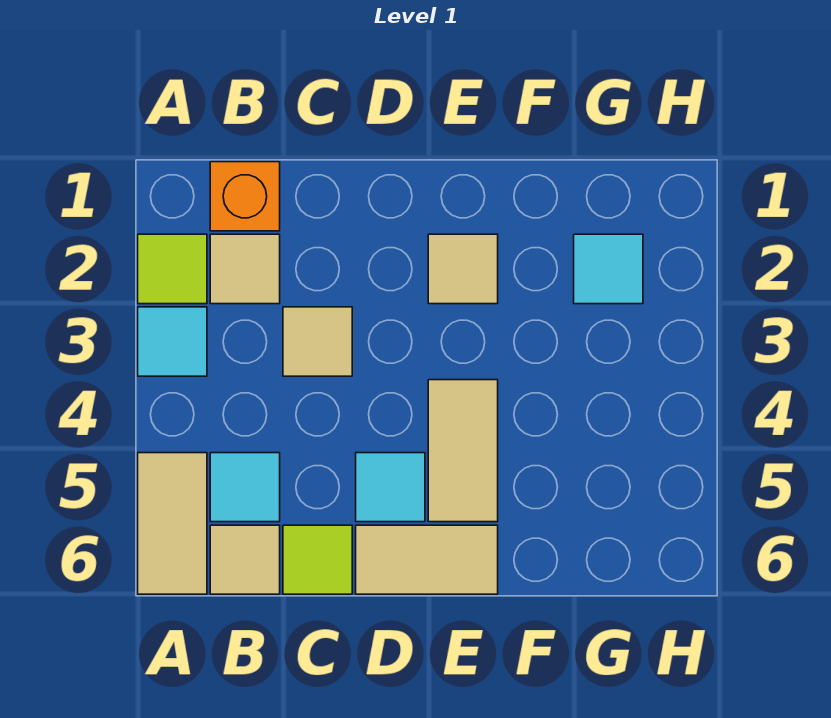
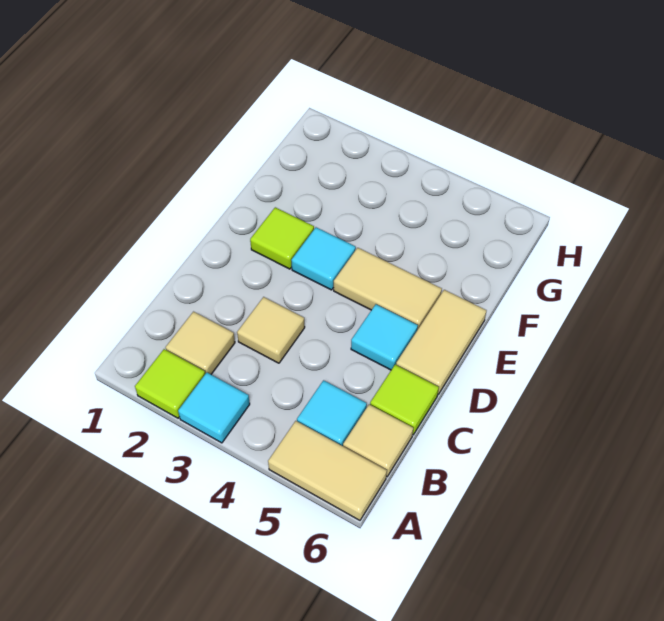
orange brick B1 level 1 -> none
tan tile E2 level 1 -> lime tile E2 level 1
cyan tile G2 level 1 -> cyan tile E3 level 1

